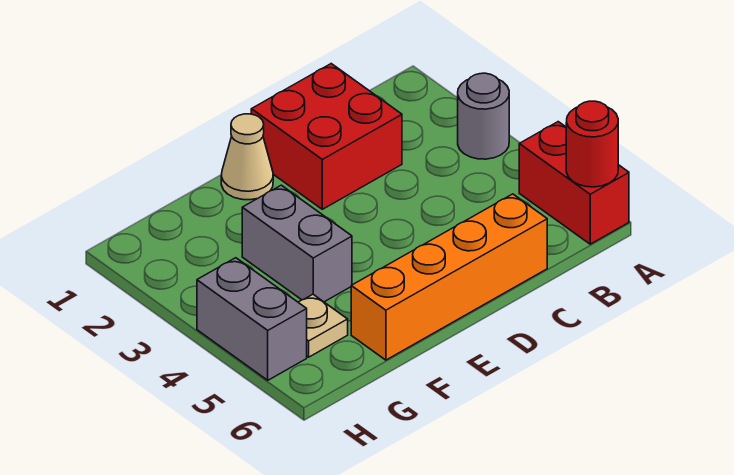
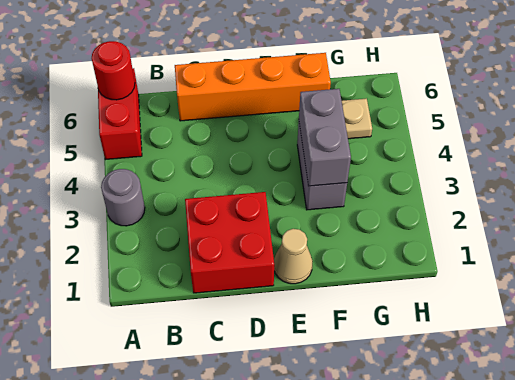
grey brick H4:H5 level 1 -> grey brick F3:F4 level 2

